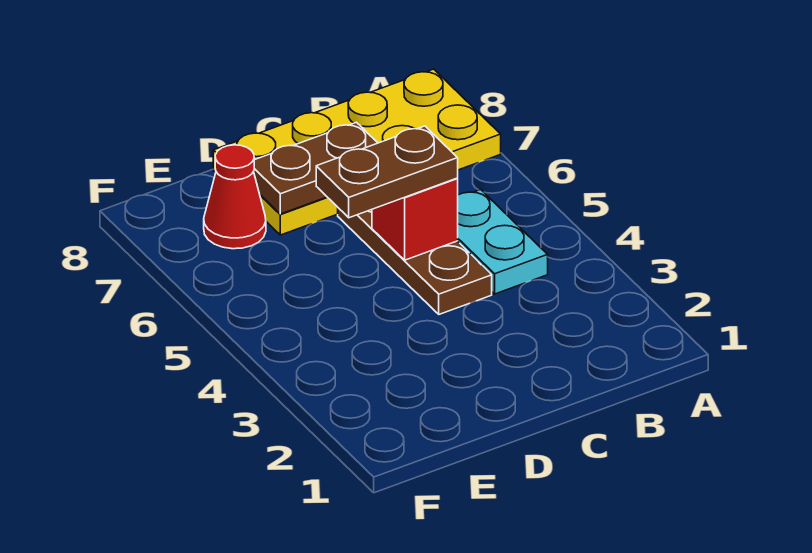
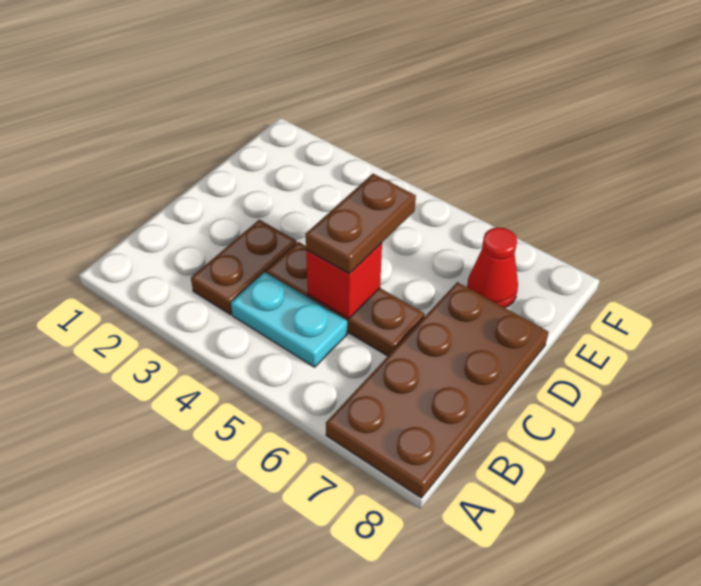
yellow plate A7:D8 level 1 -> brown plate A7:D8 level 1
brown plate C7:D7 level 2 -> brown plate B3:C3 level 1

